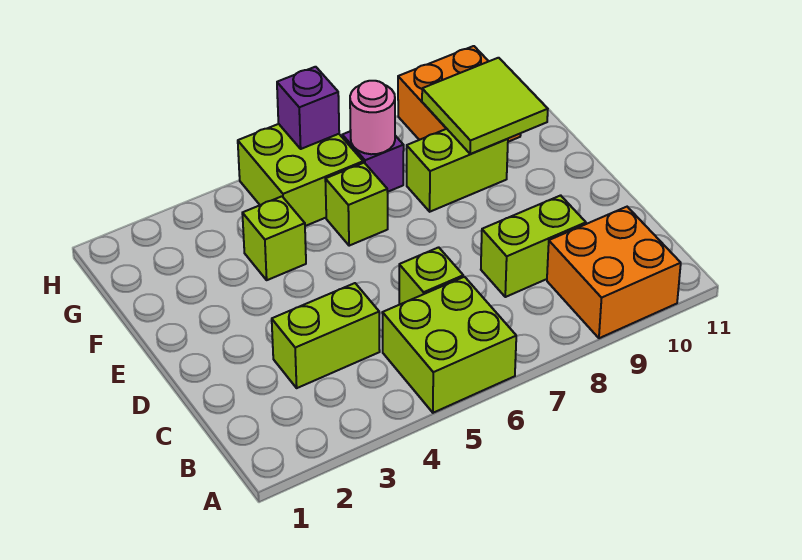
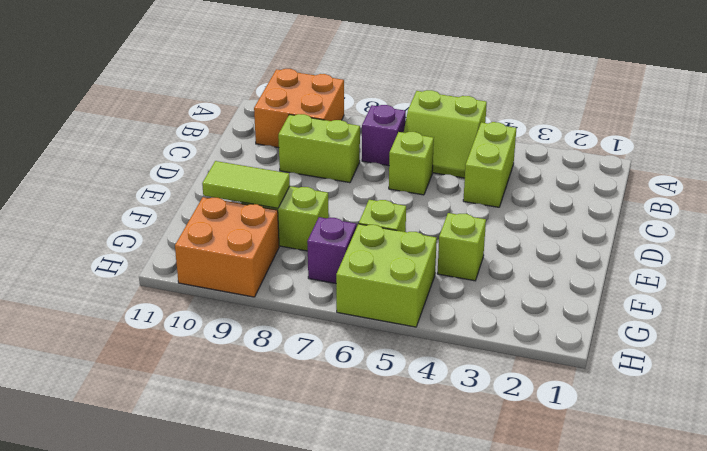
lime brick A5:B6 level 1 -> lime slope A5:B6 level 1 top A
lime brick C3:C4 level 1 -> lime brick B4:C4 level 1
lime tile F9:G10 level 2 -> lime tile F9:F10 level 2
pink round brick G7 level 2 -> none
purple brick H6 level 2 -> purple brick B7 level 1

